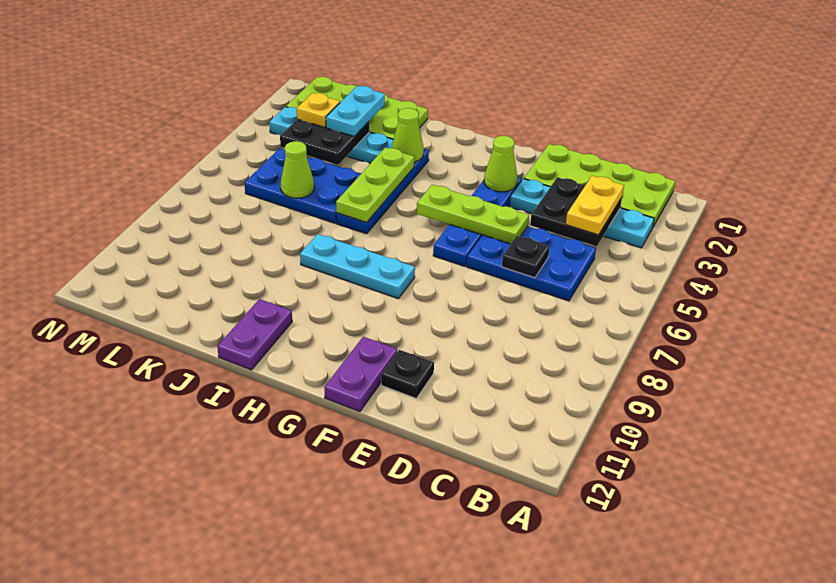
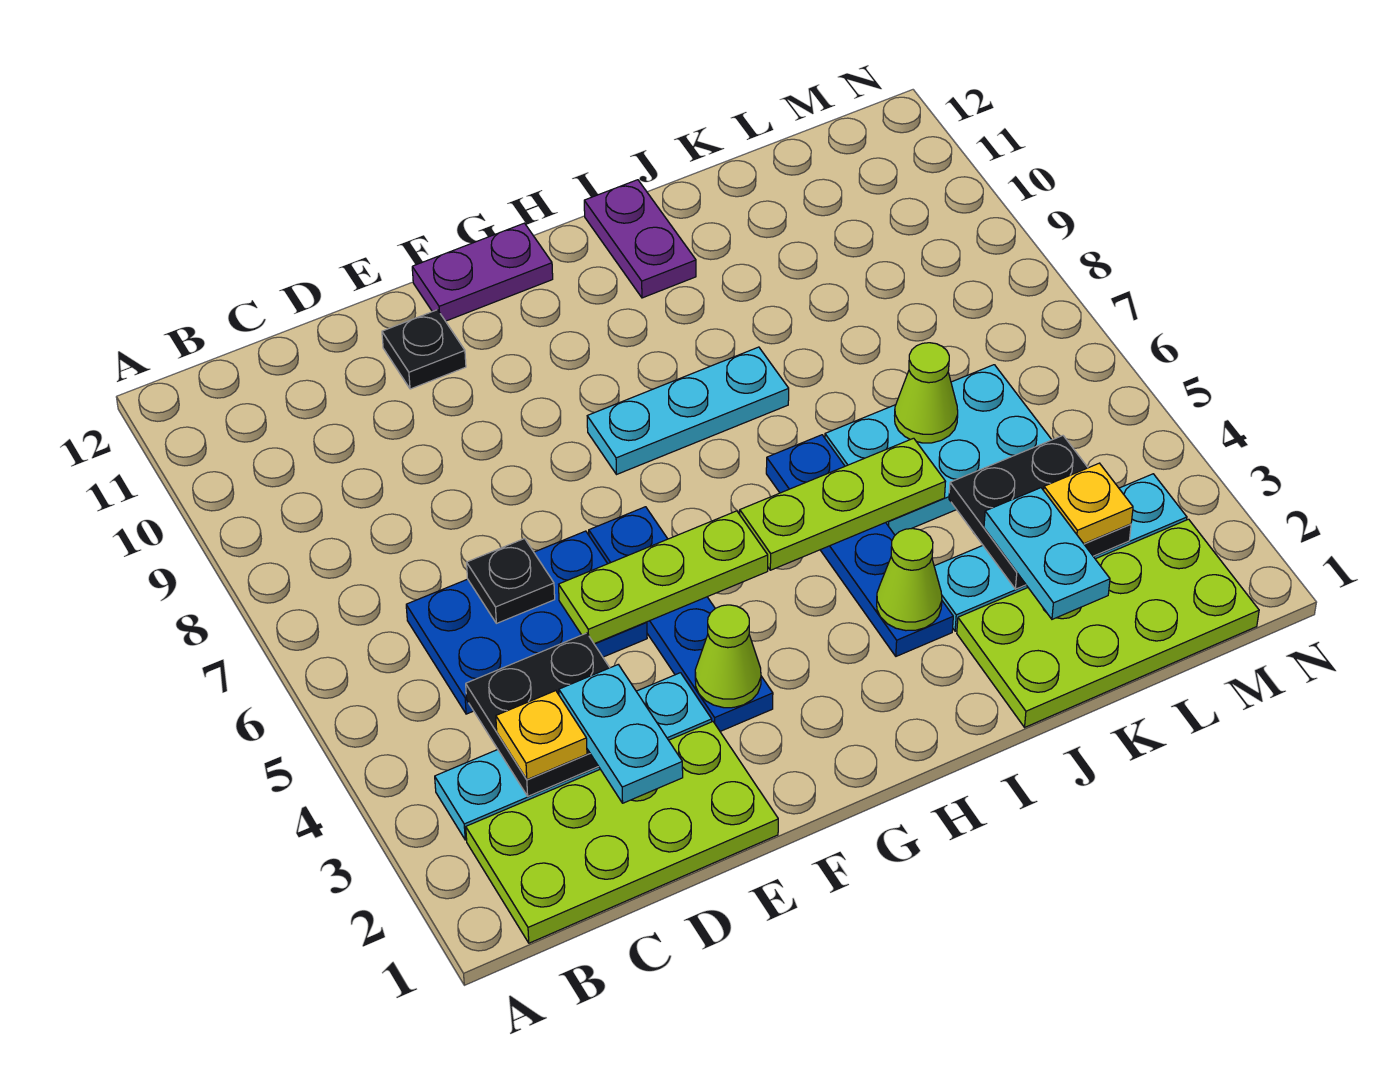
yellow plate C3:C4 level 3 -> yellow plate C3 level 3
none -> cyan plate D2:D3 level 3
purple plate F11:F12 level 1 -> purple plate F12:G12 level 1
lime plate I4:I6 level 2 -> lime plate H5:J5 level 2
blue plate J5:L6 level 1 -> cyan plate J5:L6 level 1

